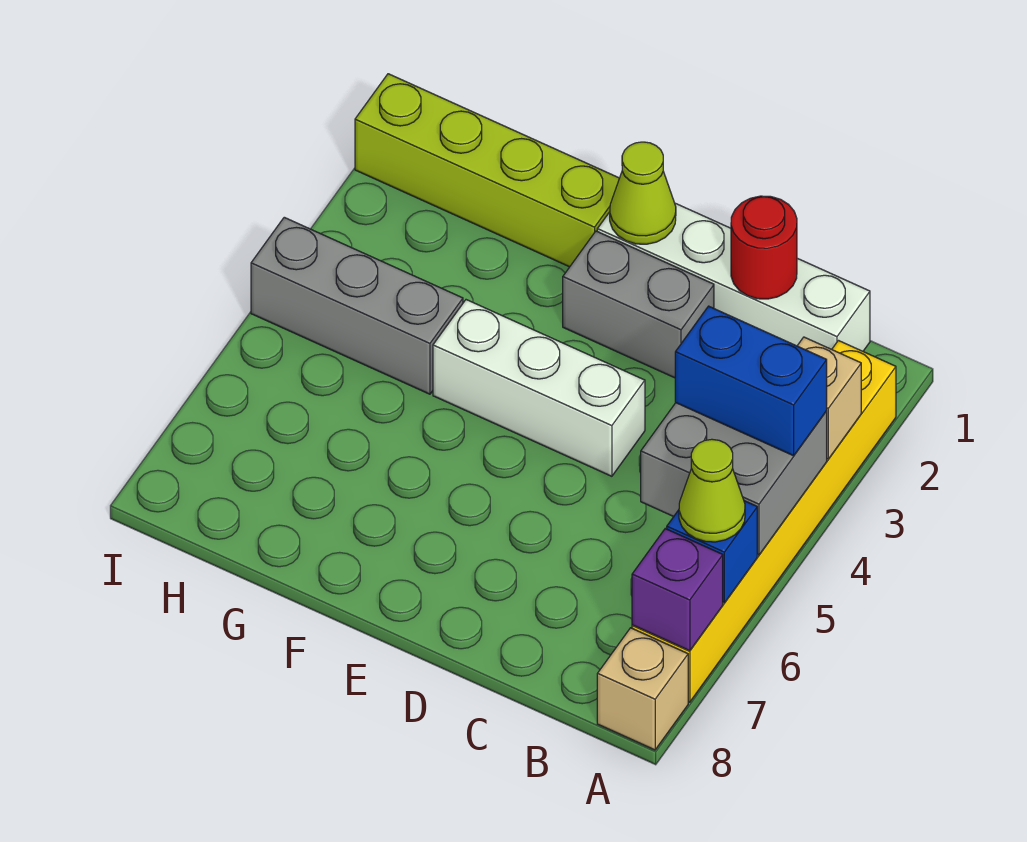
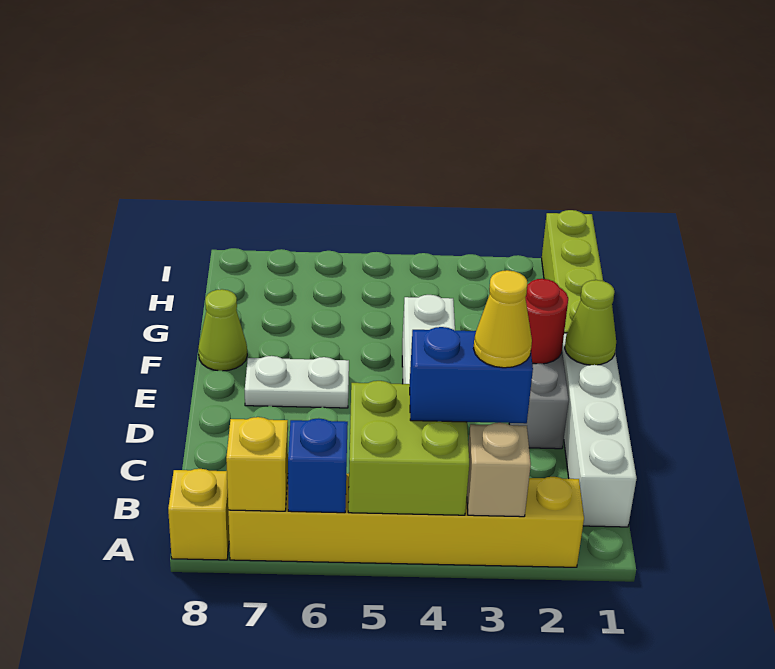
grey brick A4:B5 level 2 -> lime brick A4:B5 level 2
blue brick A4:B4 level 3 -> blue brick B3:B4 level 3
lime cone A6 level 3 -> lime cone F8 level 1
purple brick A7 level 2 -> yellow brick A7 level 2
tan brick A8 level 1 -> yellow brick A8 level 1
none -> yellow cone B3 level 4
red round brick C1 level 2 -> red round brick E2 level 2
none -> white plate E6:E7 level 1
grey brick G4:I4 level 1 -> none

